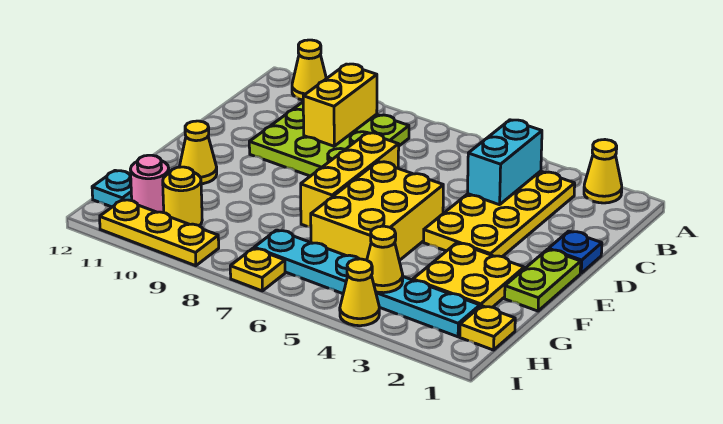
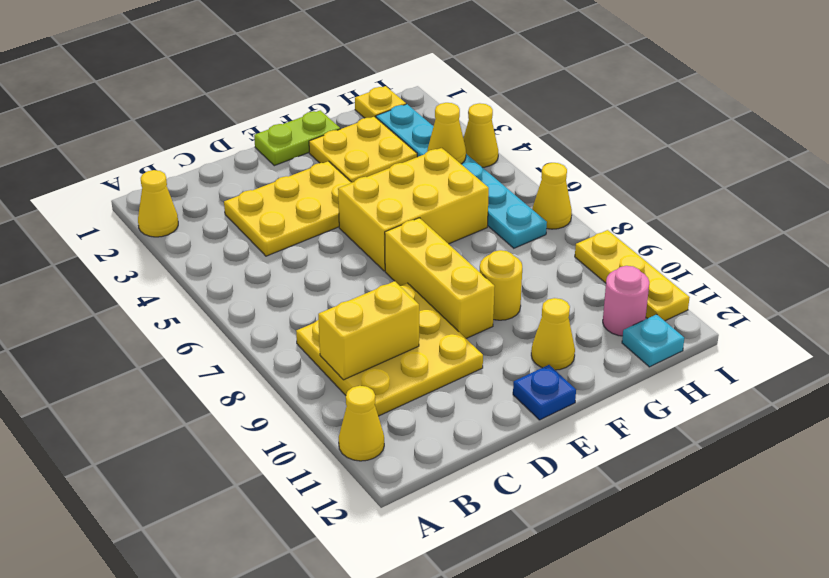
yellow plate B3:E4 level 1 -> yellow plate C3:E4 level 1
cyan brick B4:C4 level 2 -> none
lime plate B8:D10 level 1 -> yellow plate B8:D10 level 1
blue plate D1 level 1 -> blue plate E12 level 1
yellow brick D7:F7 level 1 -> yellow brick E7:E9 level 1
yellow round brick H10 level 1 -> yellow round brick F9 level 1
yellow plate I7 level 1 -> yellow cone I7 level 1

